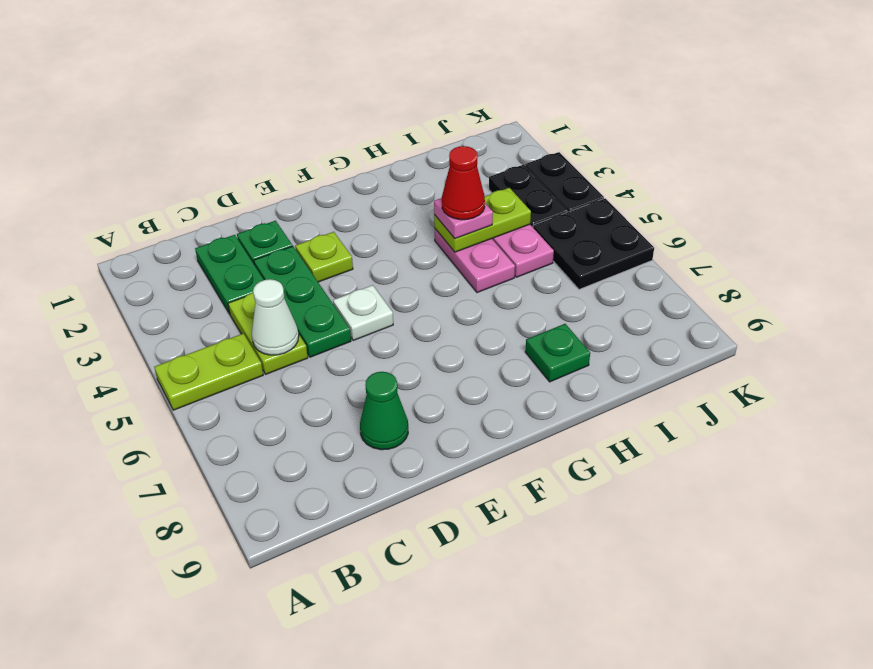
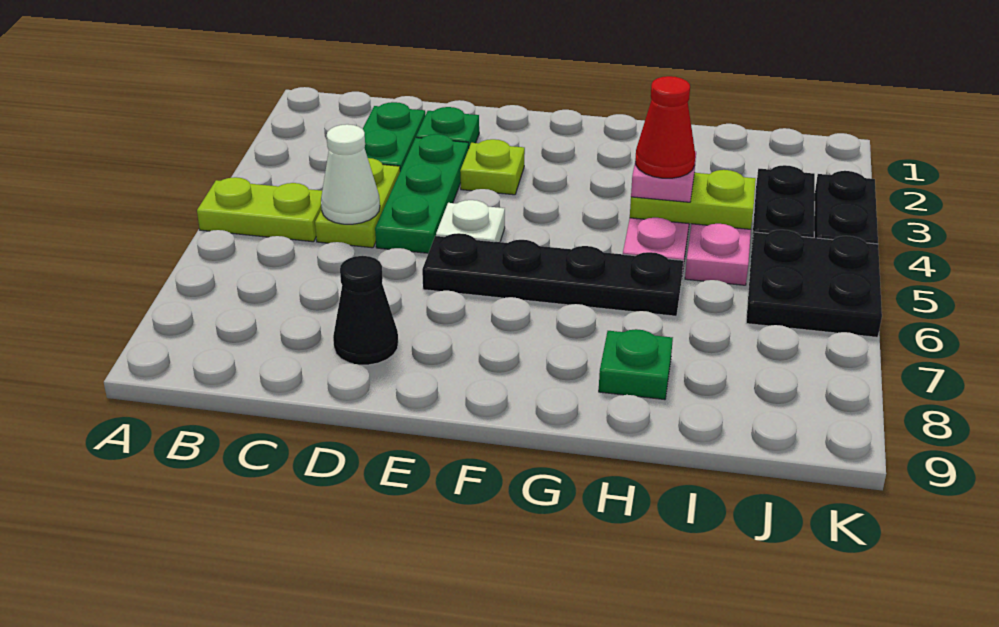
green cone D8 level 1 -> black cone D8 level 1
none -> black plate E6:H6 level 1

